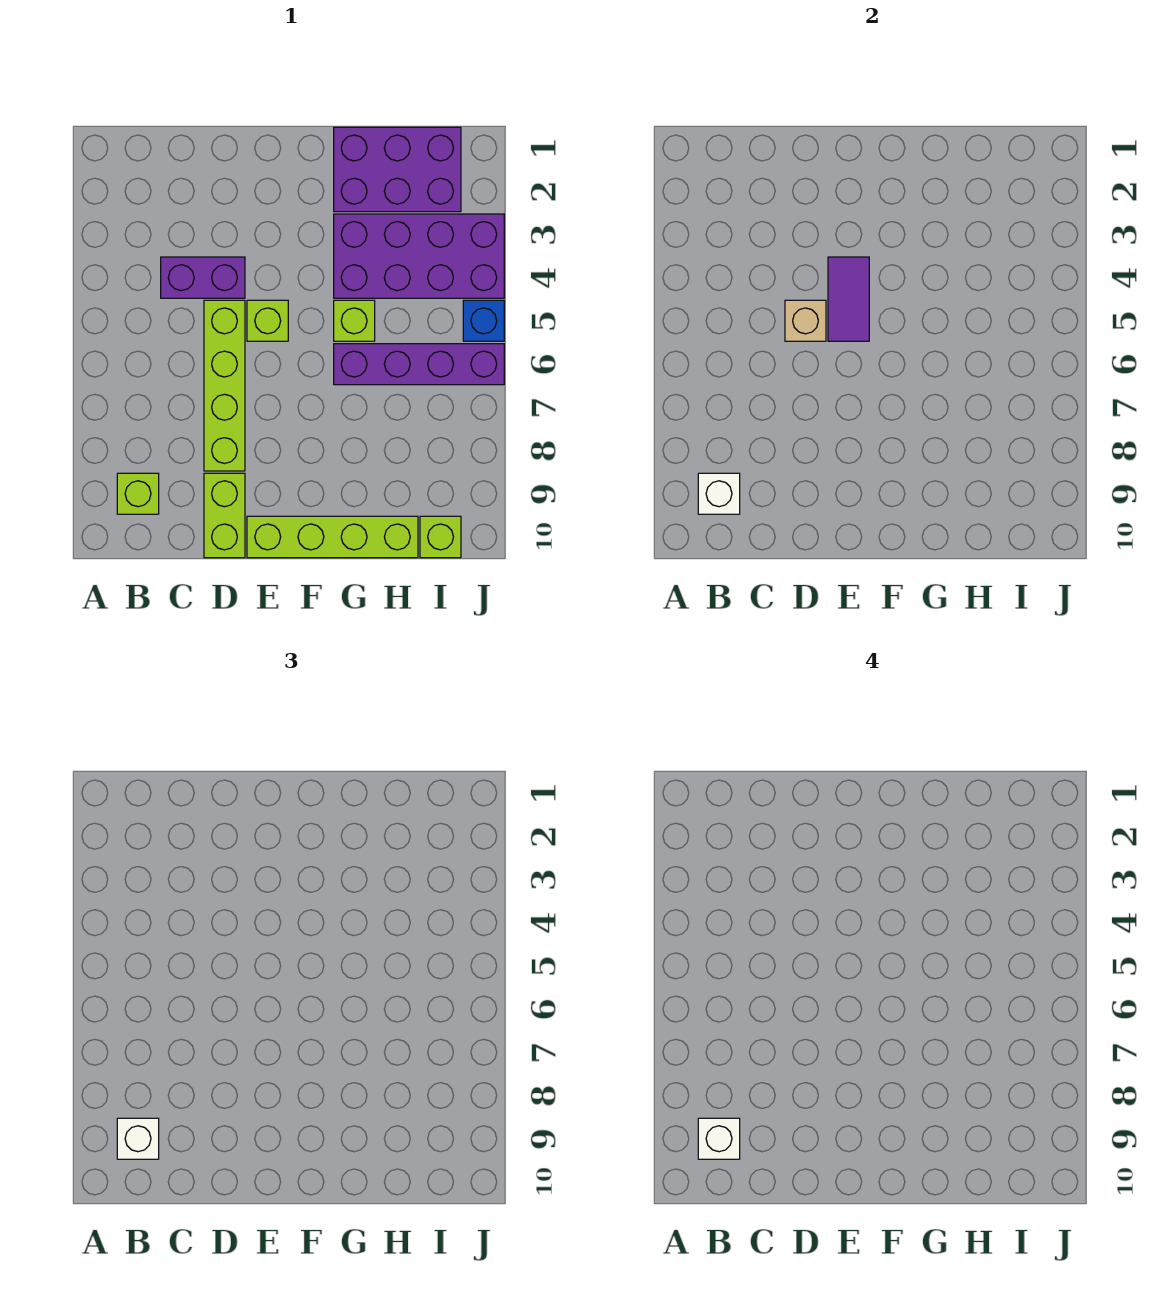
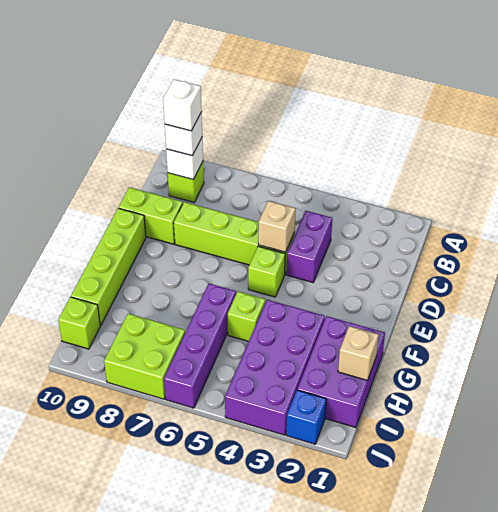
purple tile E4:E5 level 2 -> none
none -> tan brick H1 level 2
none -> lime brick I7:J8 level 1
blue brick J5 level 1 -> blue brick J2 level 1

